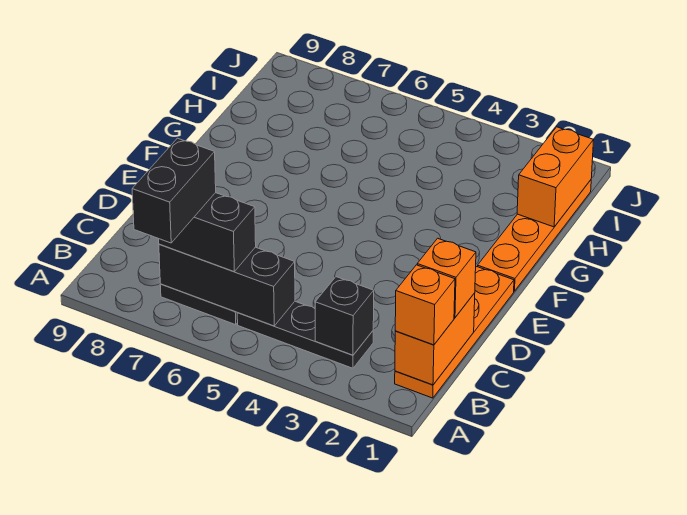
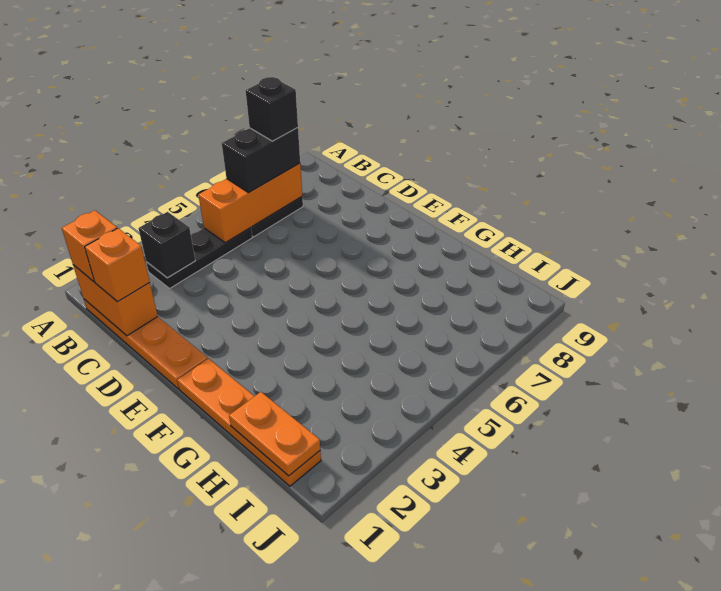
black brick A7:B7 level 4 -> black brick B7 level 4
black brick B5:B7 level 2 -> orange brick B5:B7 level 2
orange brick H1:I1 level 2 -> orange plate H1:I1 level 2

